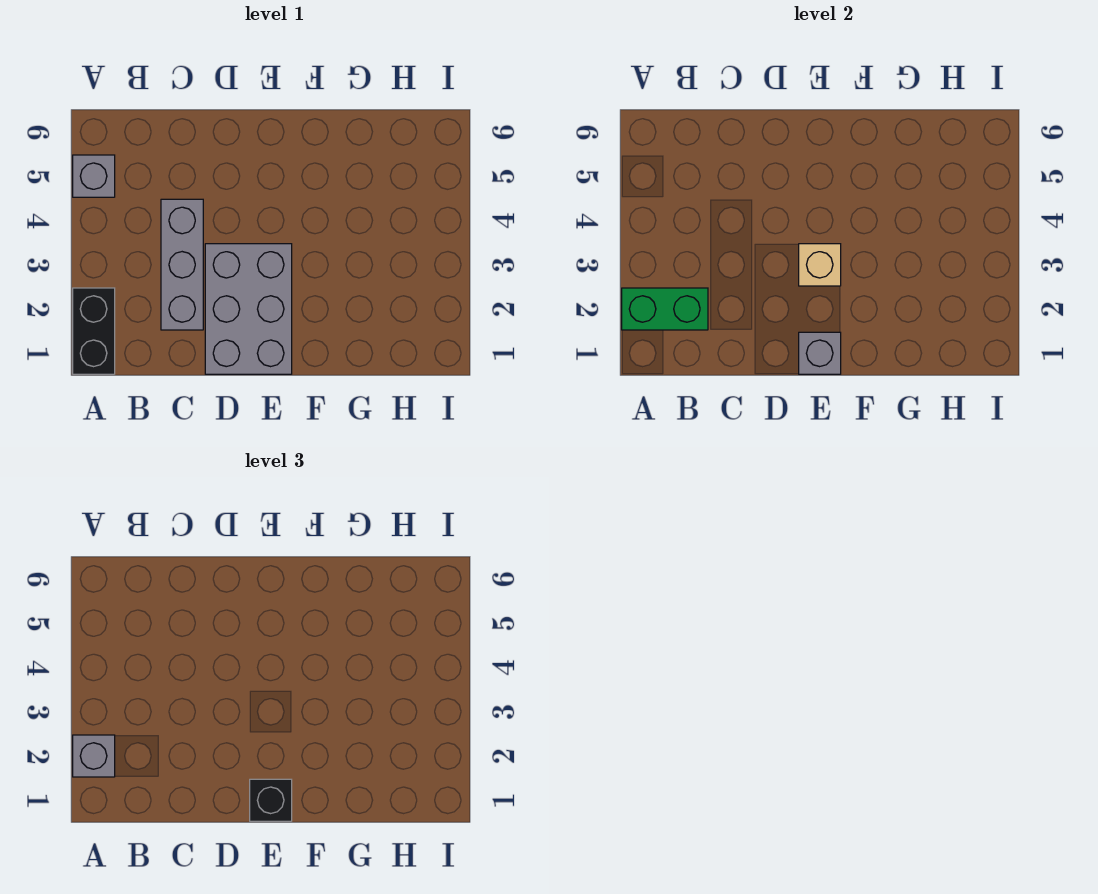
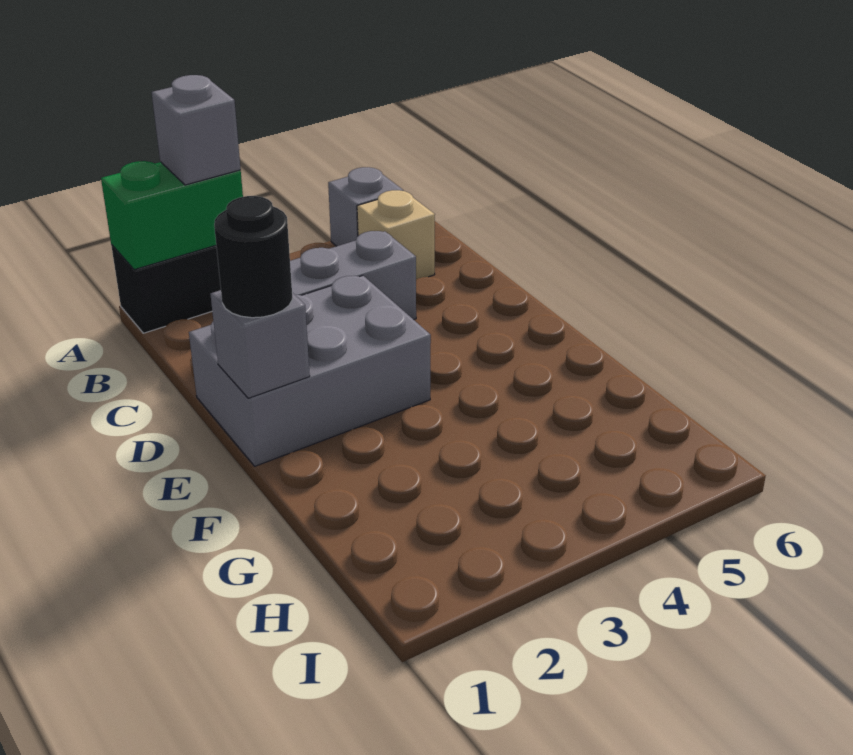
green brick A2:B2 level 2 -> green brick A1:A2 level 2
black brick E1 level 3 -> black round brick E1 level 3
tan brick E3 level 2 -> tan brick B5 level 1

